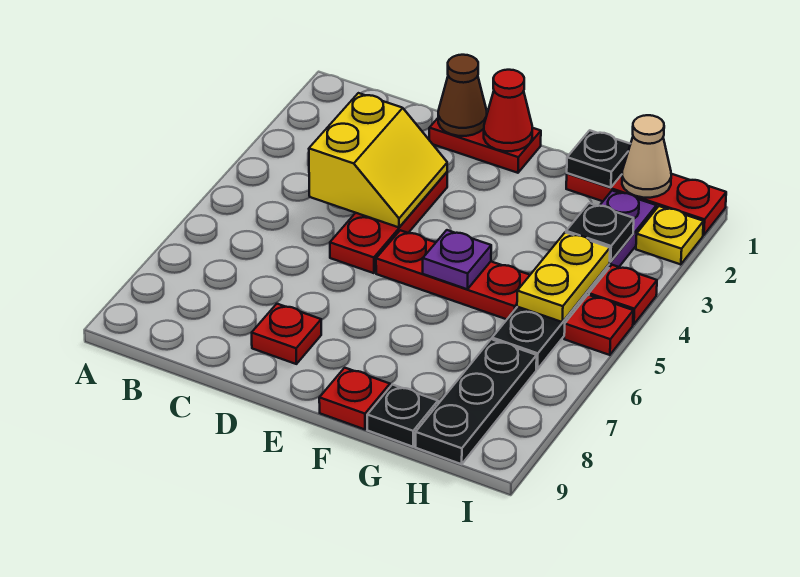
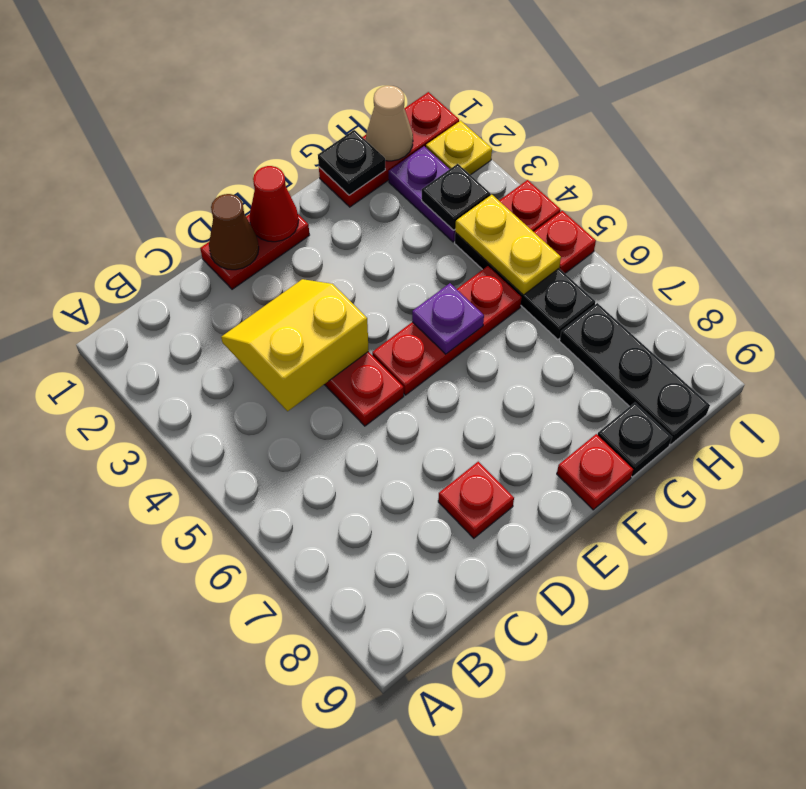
yellow slope C3:D4 level 2 top C -> yellow slope C3:D4 level 2 top 4

